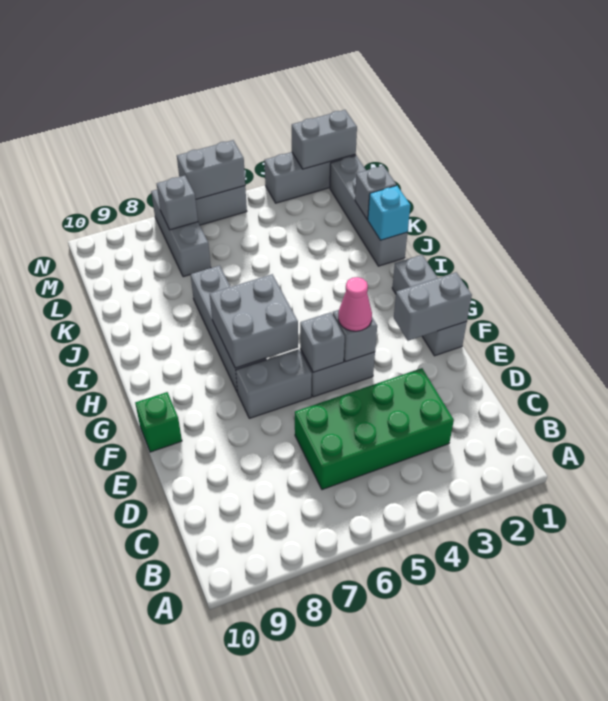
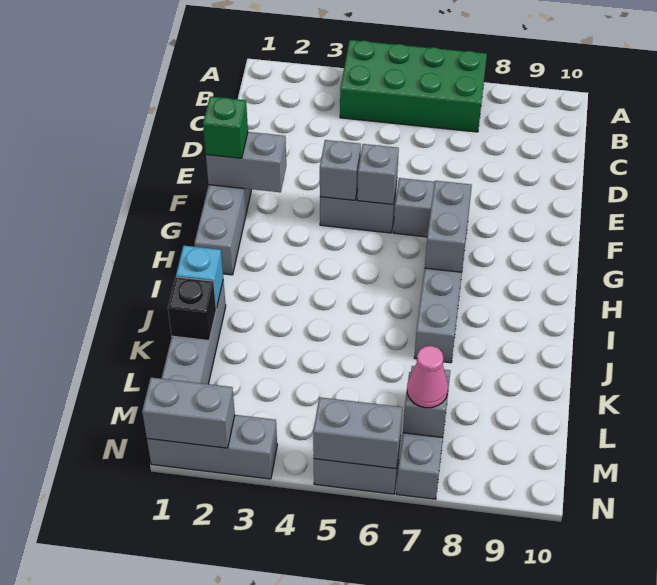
green brick C3:D6 level 1 -> green brick A4:B7 level 1
pink cone F4 level 3 -> pink cone M7 level 3
green brick F10 level 1 -> green brick F1 level 3
grey brick G6:H7 level 2 -> grey brick G7:H7 level 2
grey brick K1 level 2 -> black brick K1 level 2

